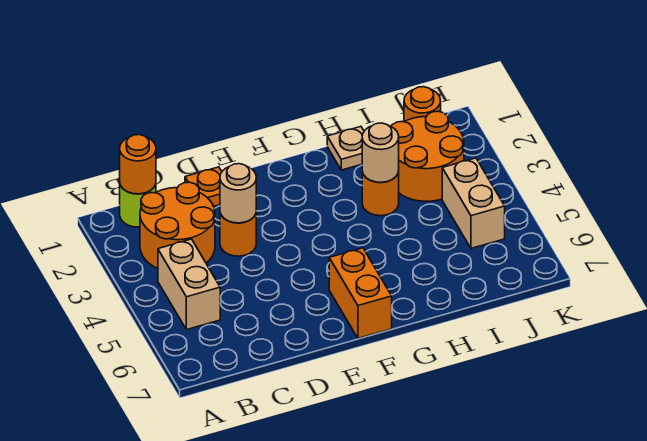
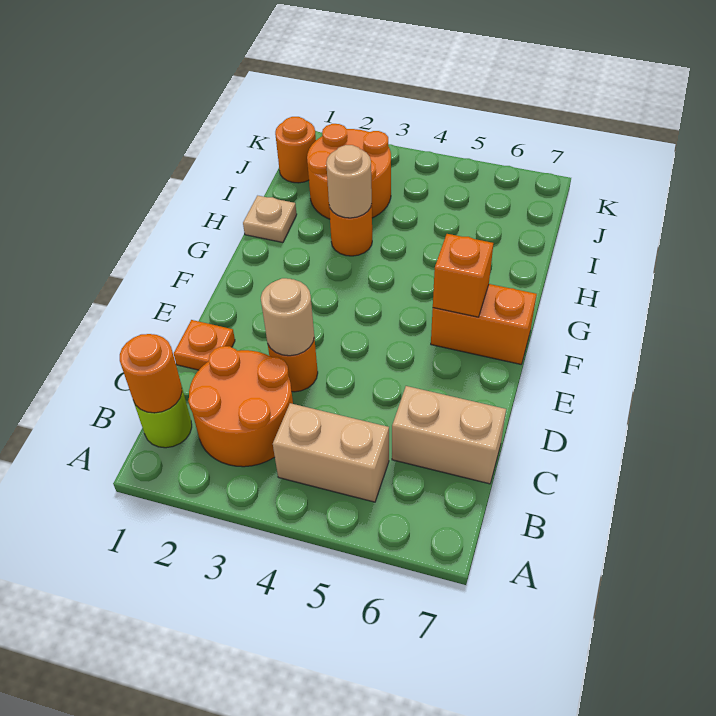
none -> orange brick F6 level 2
tan brick J4:J5 level 1 -> tan brick C6:C7 level 1

